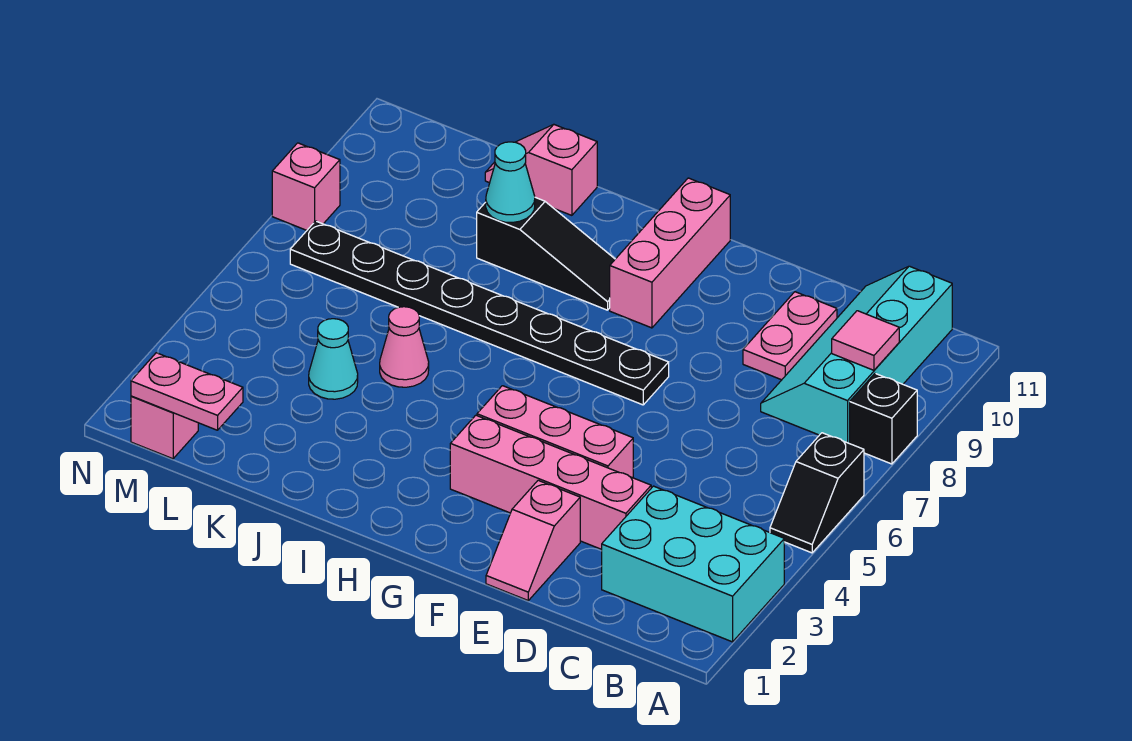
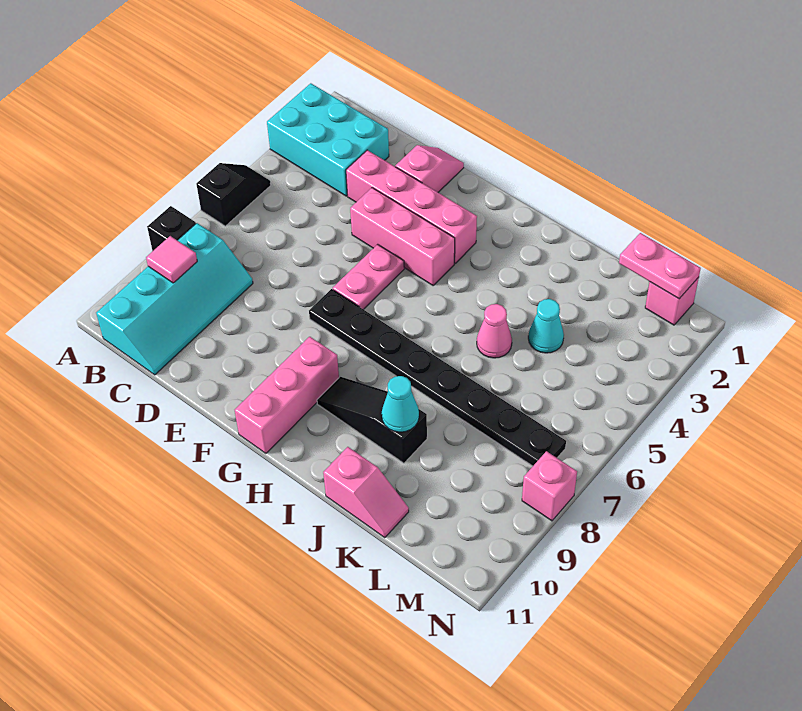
pink plate D9:D10 level 1 -> pink plate F5:F6 level 1

